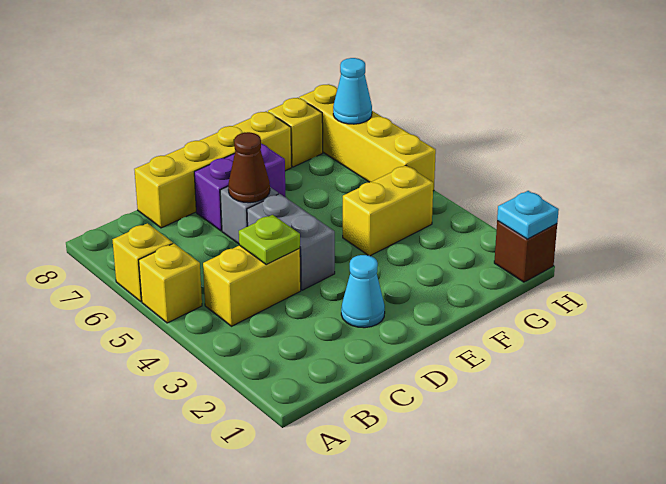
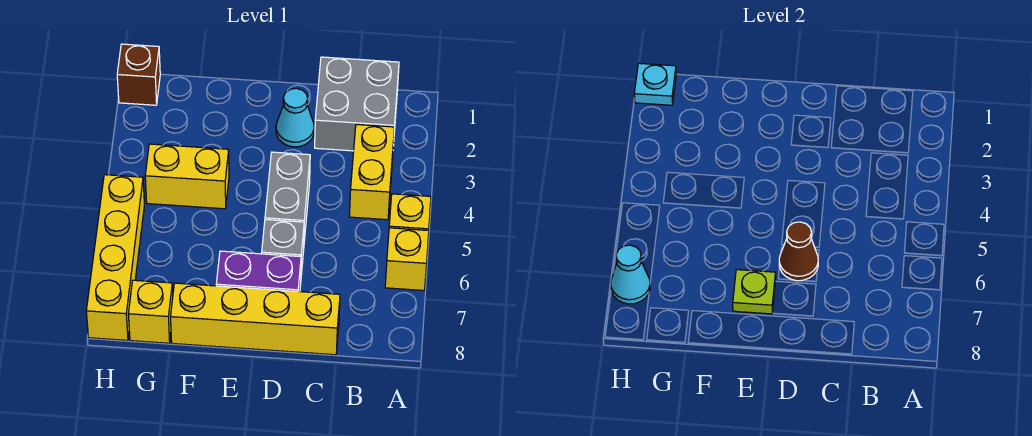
none -> grey brick B1:C2 level 1
yellow brick B4:C4 level 1 -> yellow brick B3:B4 level 1
lime plate C4 level 2 -> lime plate E7 level 2

